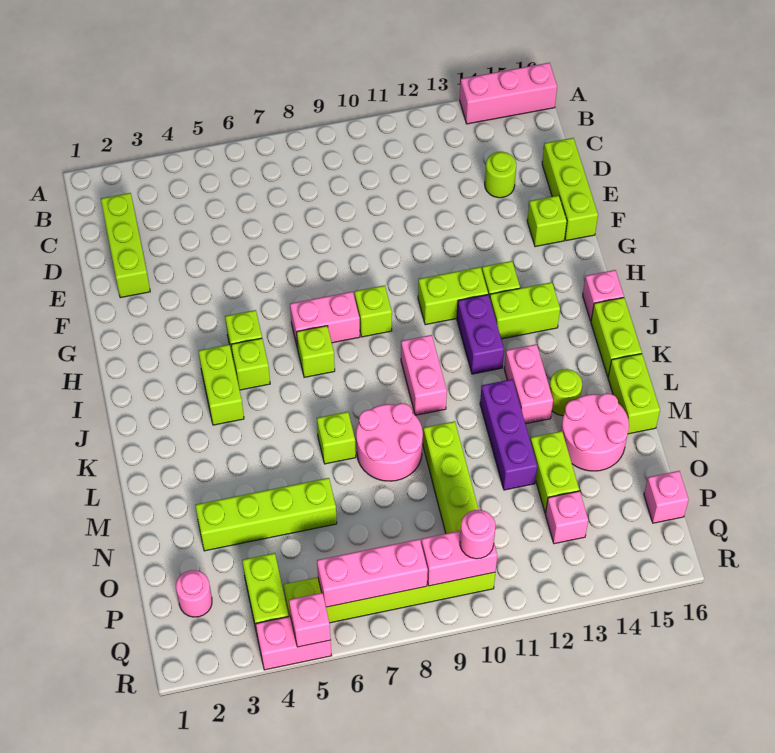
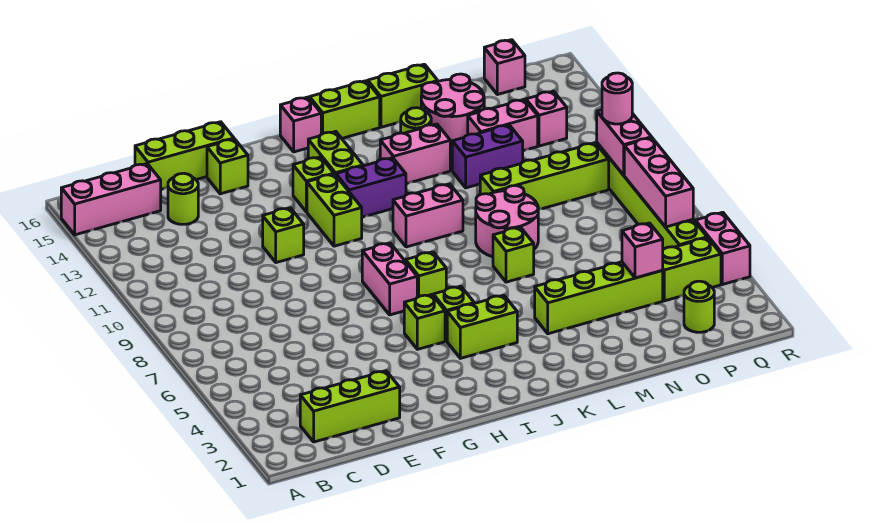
pink brick A14:A16 level 1 -> pink brick A15:C15 level 1
lime brick H9 level 1 -> lime brick F11 level 1
purple brick L12:N12 level 1 -> purple brick M12:N12 level 1
lime brick N3:N6 level 1 -> lime brick L4:O4 level 1
lime brick N13:O13 level 1 -> pink brick N13:O13 level 1
pink round brick P2 level 1 -> lime round brick P2 level 1
pink brick R5 level 2 -> pink brick O4 level 2

